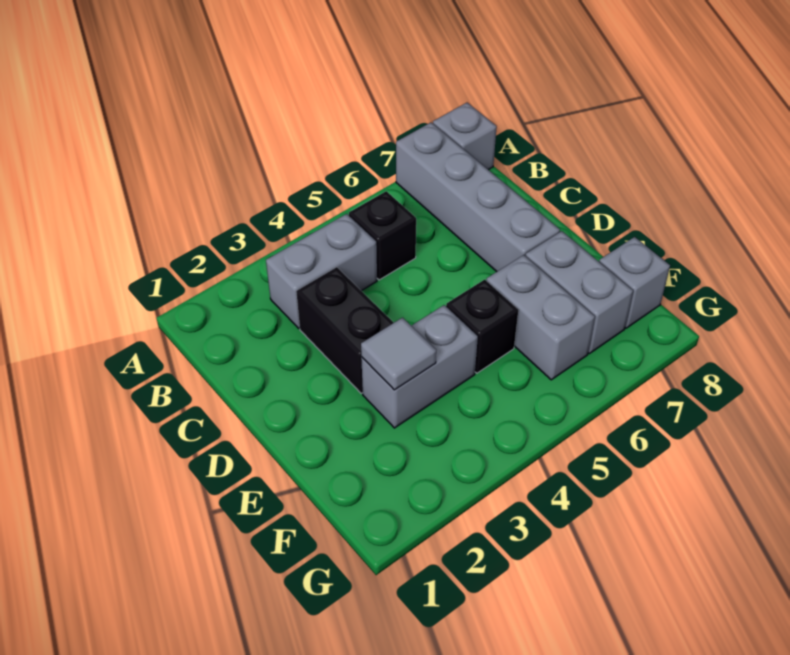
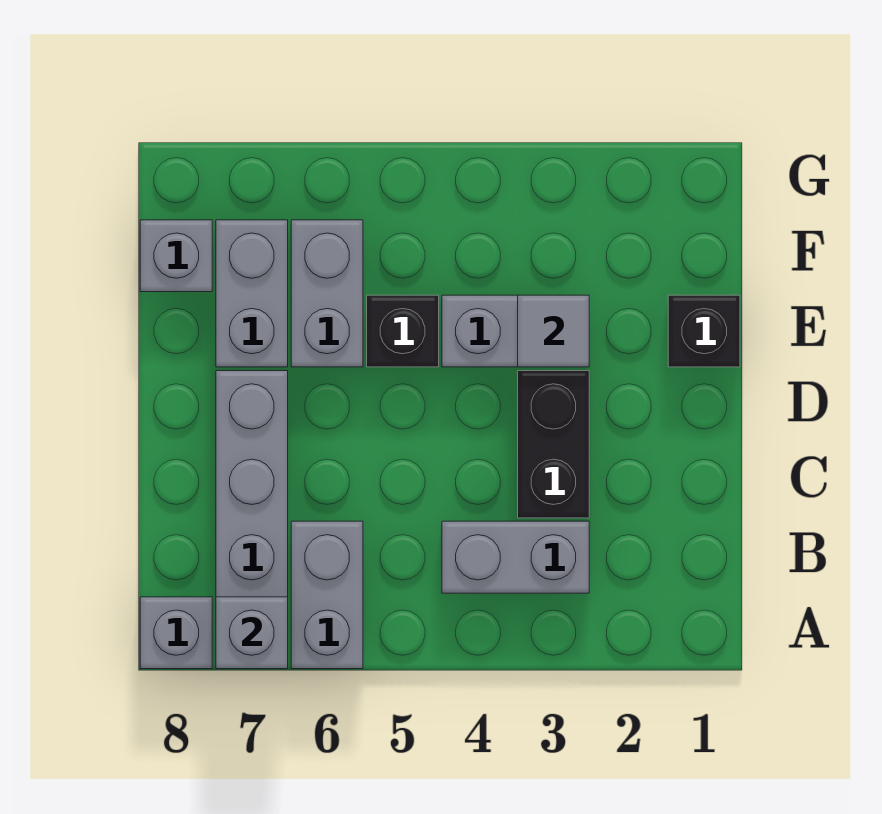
none -> grey brick A6:B6 level 1
none -> grey brick A7 level 2
black brick B5 level 1 -> black brick E1 level 1

